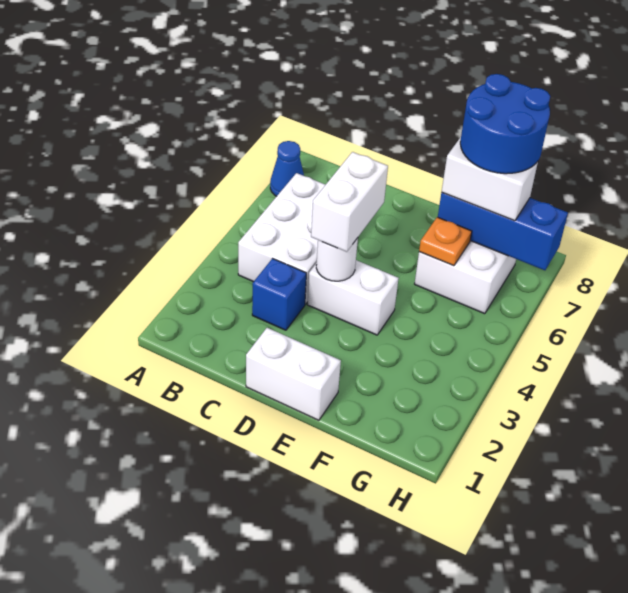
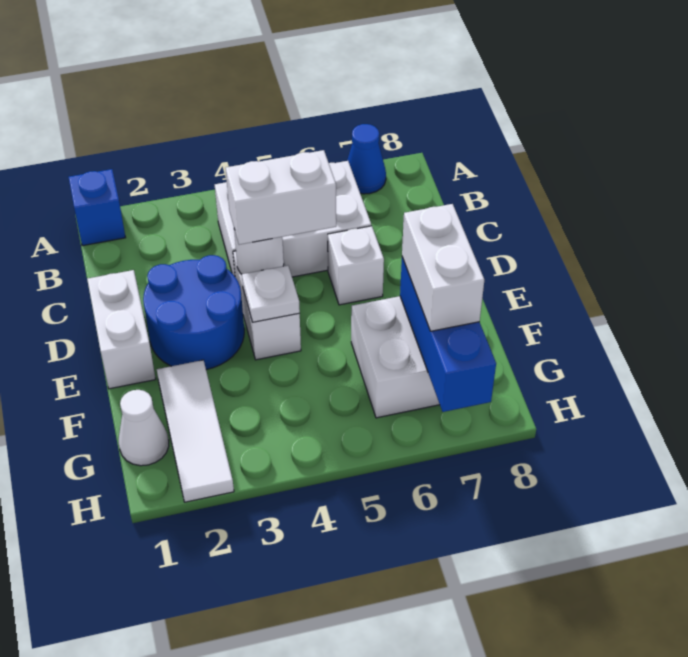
blue brick C3 level 1 -> blue brick A1 level 1
none -> white brick D6 level 1
none -> white plate E4 level 2
none -> white tile F2:H2 level 1
orange plate F6 level 2 -> none
blue round brick F7:G8 level 4 -> blue round brick D2:E3 level 1
none -> white cone G1 level 1

